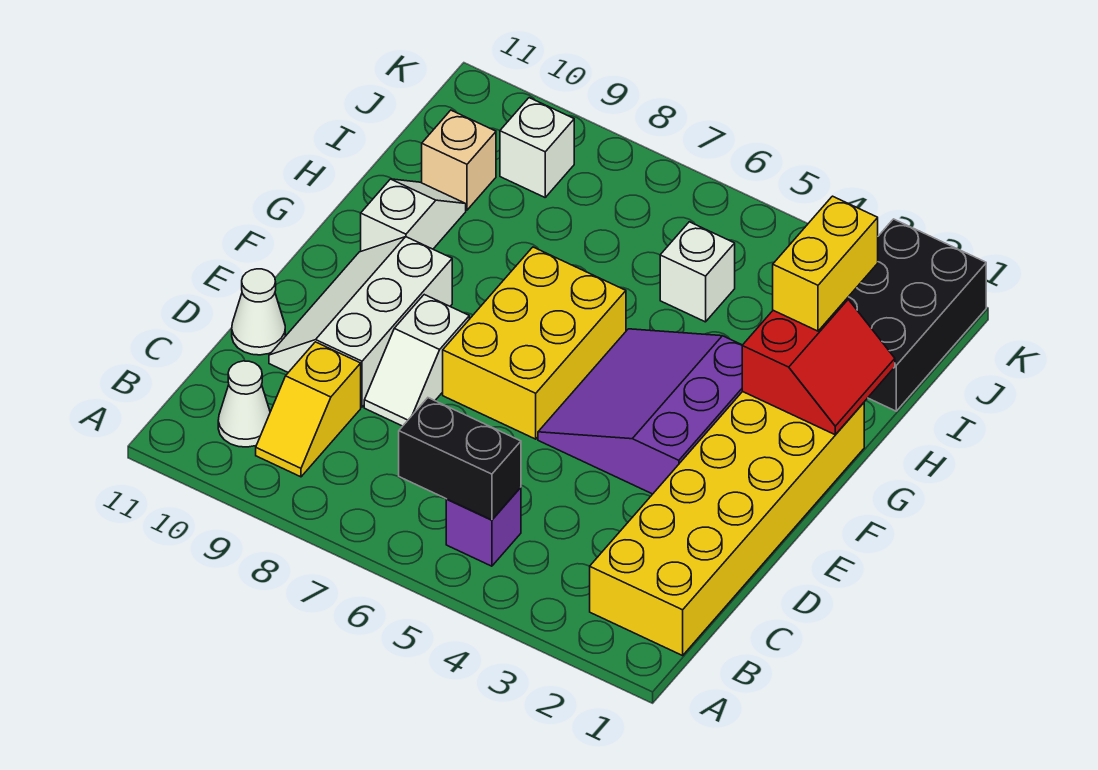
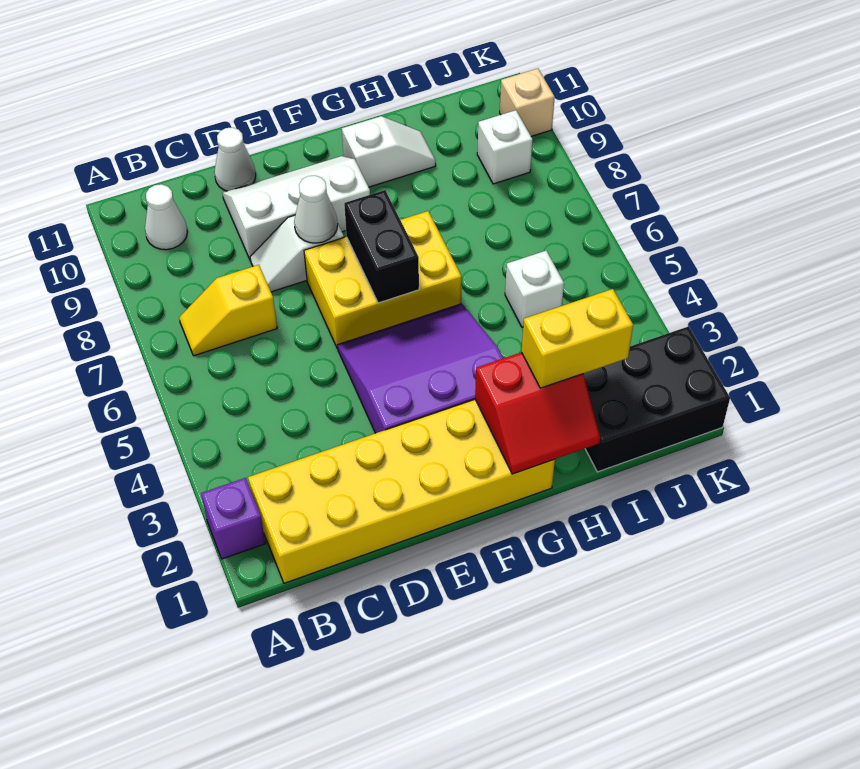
purple brick B5 level 1 -> purple brick A2 level 1
black brick B5:B6 level 2 -> black brick F6:F7 level 2
yellow slope B9:C9 level 1 top C -> yellow slope B7:C7 level 1 top C
none -> white cone E8 level 2
tan brick I10 level 1 -> tan brick K10 level 1

